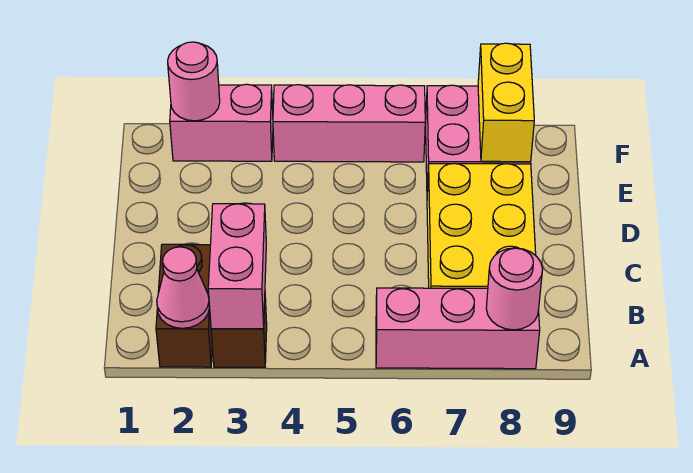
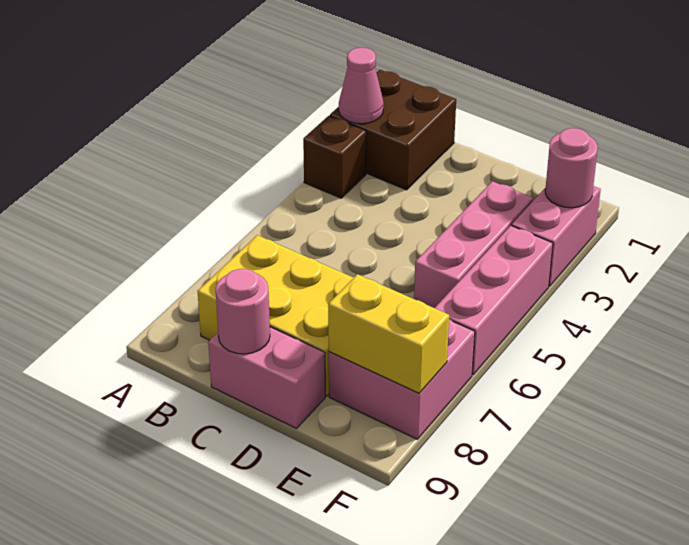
brown brick A2:B2 level 1 -> brown brick A1:B2 level 1
pink brick A3:B3 level 2 -> pink brick C9:D9 level 1
pink brick A6:A8 level 1 -> pink brick E3:E5 level 1
pink round brick A8 level 2 -> pink round brick C9 level 2

